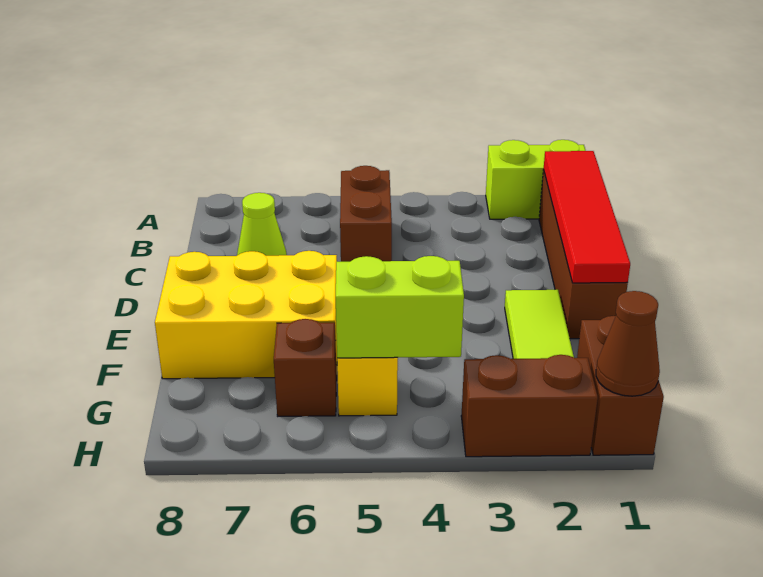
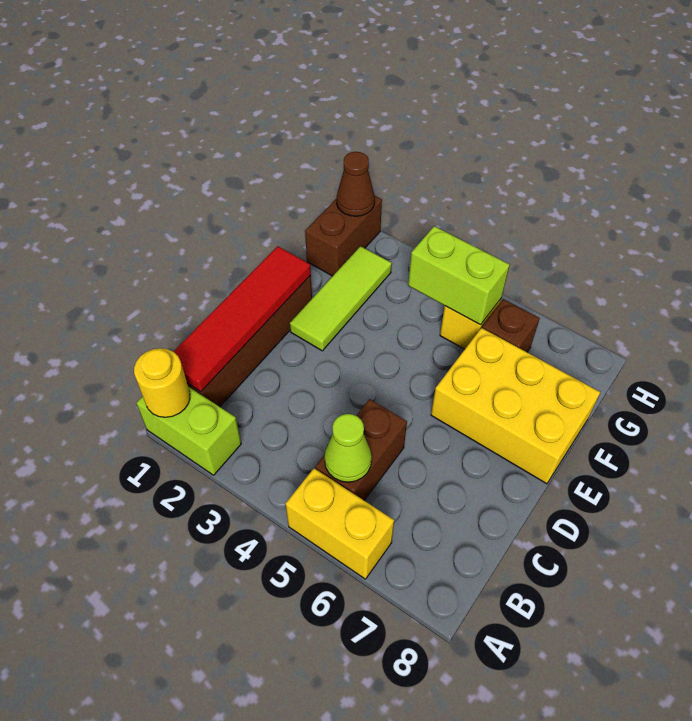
none -> yellow round brick A1 level 2
none -> yellow brick A5:A6 level 1
lime cone C7 level 1 -> lime cone B5 level 2
brown brick H2:H3 level 1 -> none

